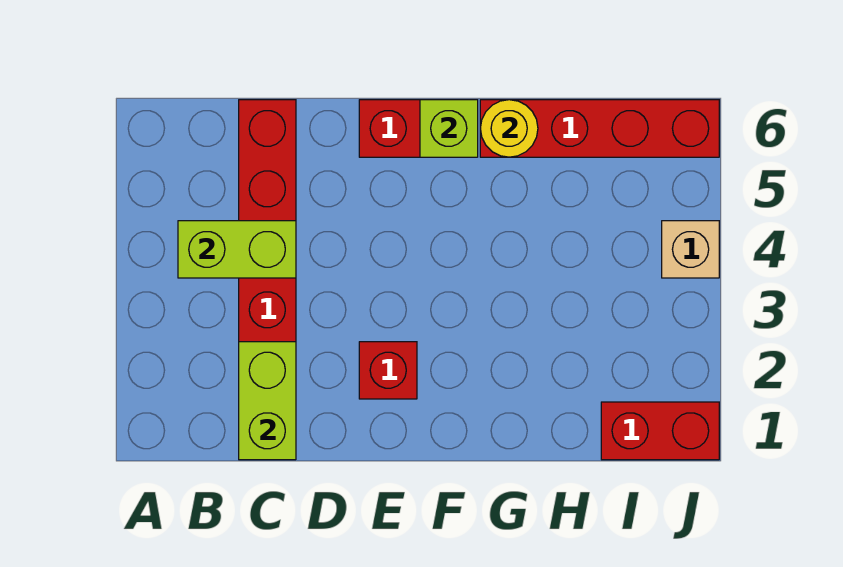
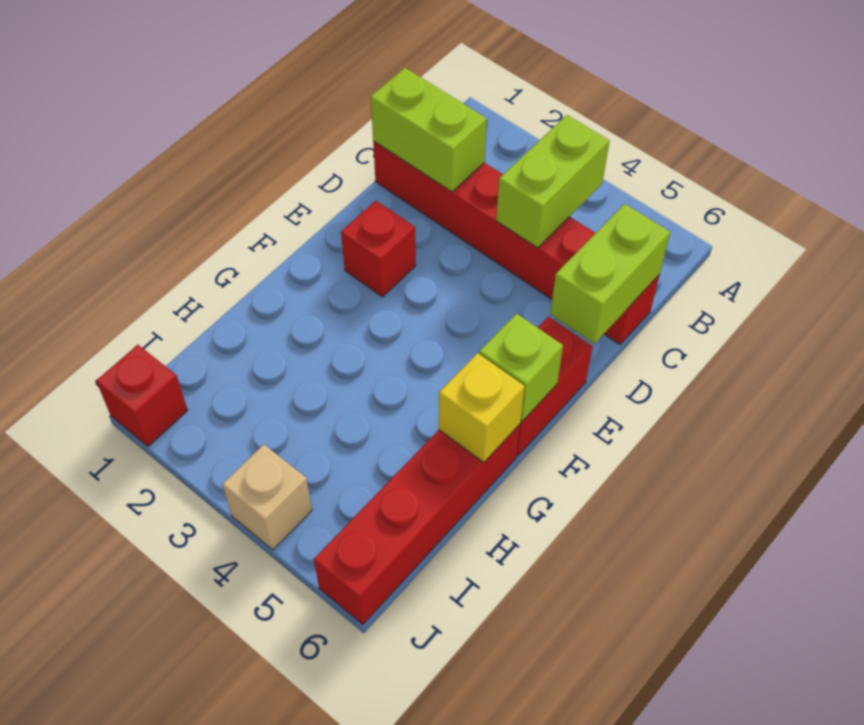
none -> lime brick C6:D6 level 2
yellow round brick G6 level 2 -> yellow brick G6 level 2
red brick I1:J1 level 1 -> red brick J1 level 1

